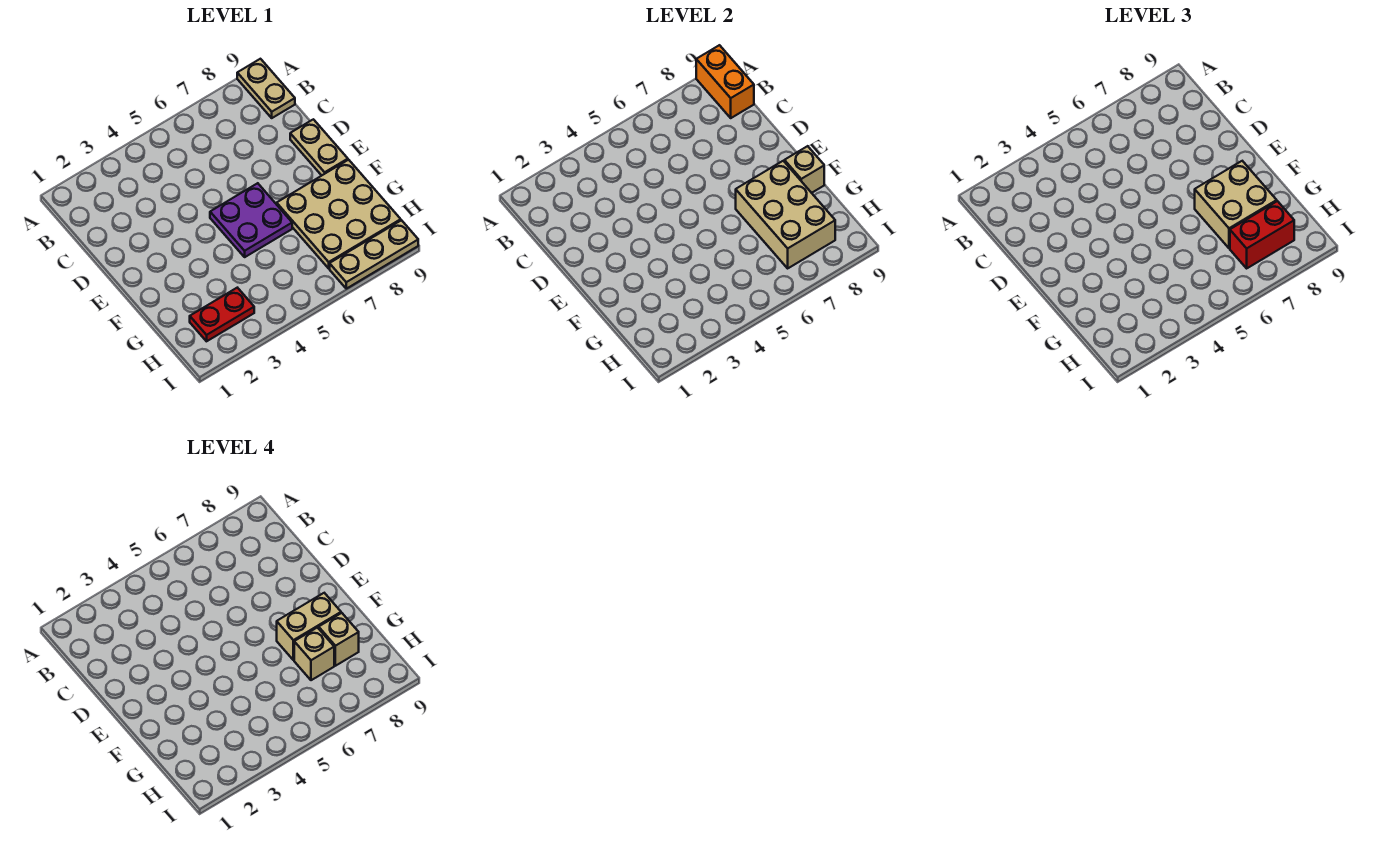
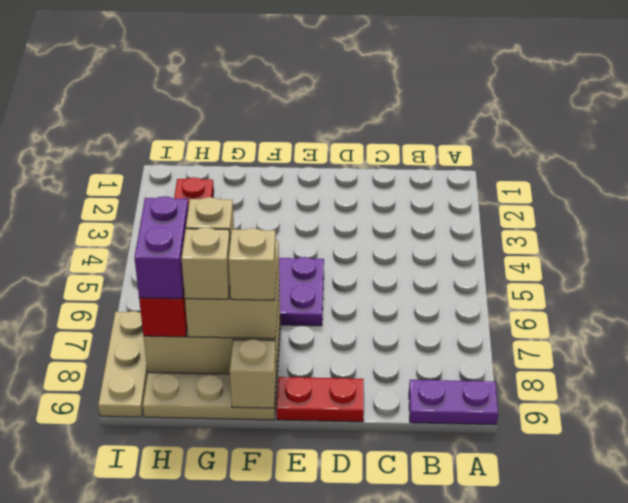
tan plate A9:B9 level 1 -> purple plate A9:B9 level 1
orange brick A9:B9 level 2 -> none
tan plate D9:E9 level 1 -> red plate D9:E9 level 1
tan brick F7:F8 level 4 -> tan brick F8 level 4
none -> purple brick H7:H8 level 4

